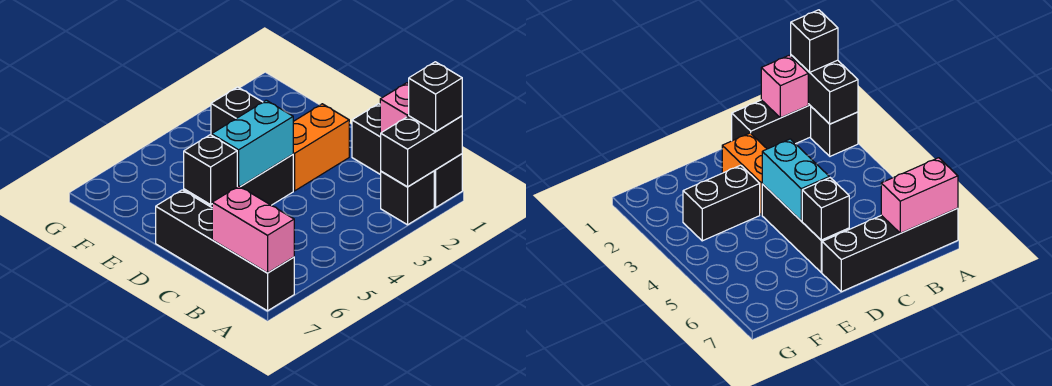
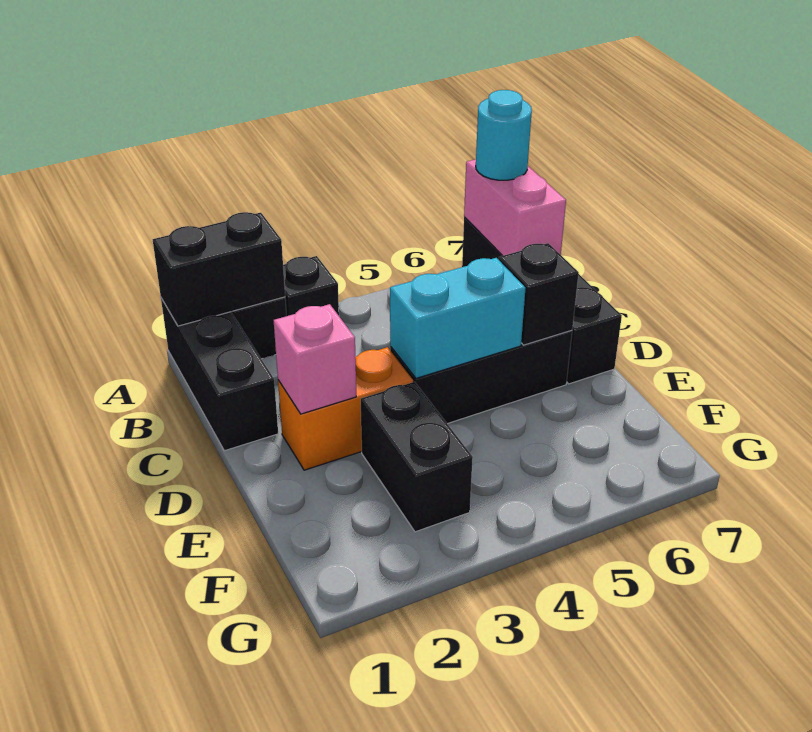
black brick A1 level 3 -> black brick A3 level 1
none -> cyan round brick A7 level 3
pink brick B1 level 2 -> pink brick D2 level 2

